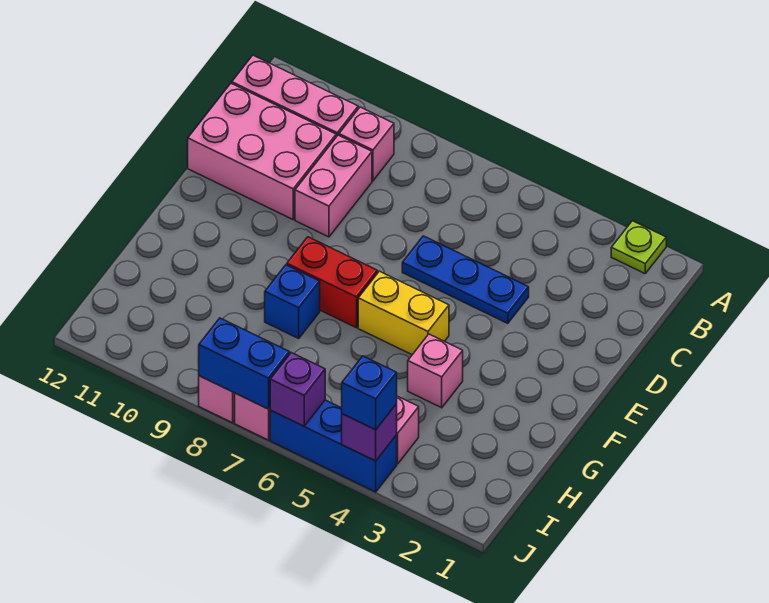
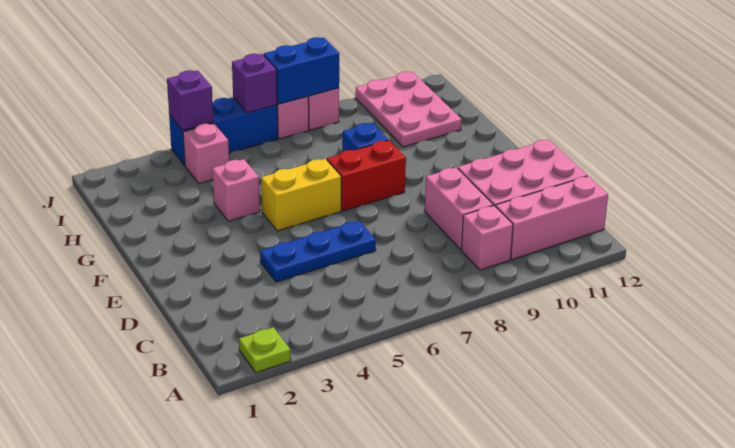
none -> pink plate H10:J11 level 1
blue brick J4 level 3 -> none

